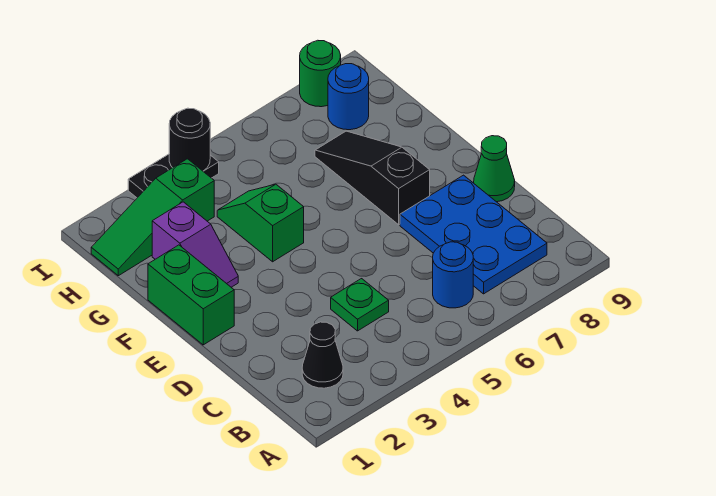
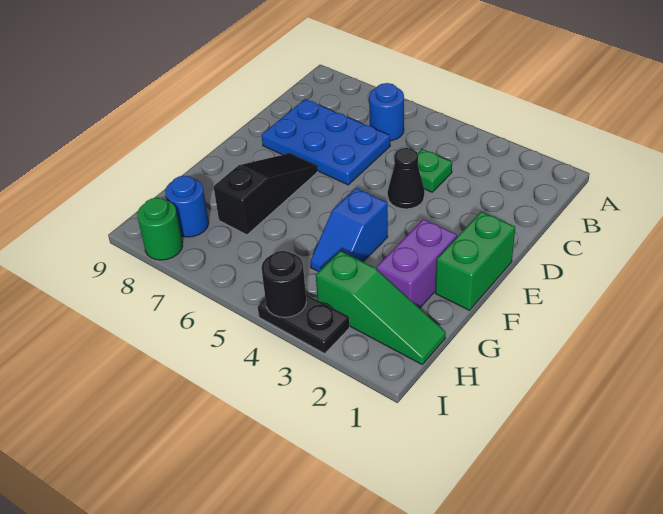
black cone B2 level 1 -> black cone D4 level 1
blue plate B7:D8 level 1 -> blue plate C6:D8 level 1
green cone D9 level 1 -> none
black slope E7:G7 level 1 top E -> black slope E7:G7 level 1 top G
purple slope F2:G2 level 1 top G -> purple brick F2:G2 level 1
green slope F4:G4 level 1 top F -> blue slope F4:G4 level 1 top F

